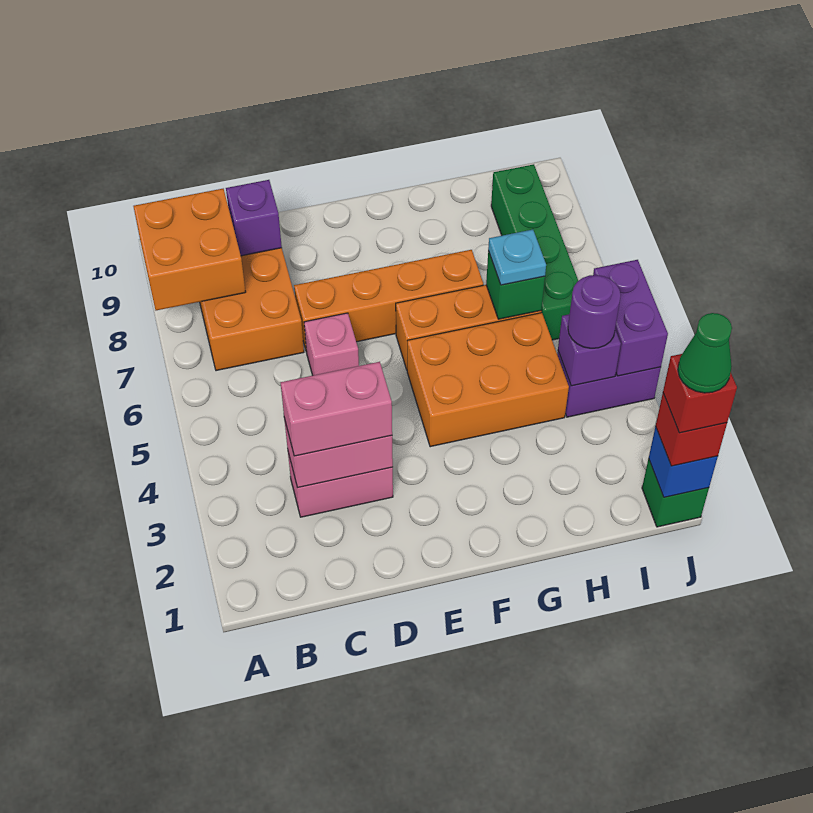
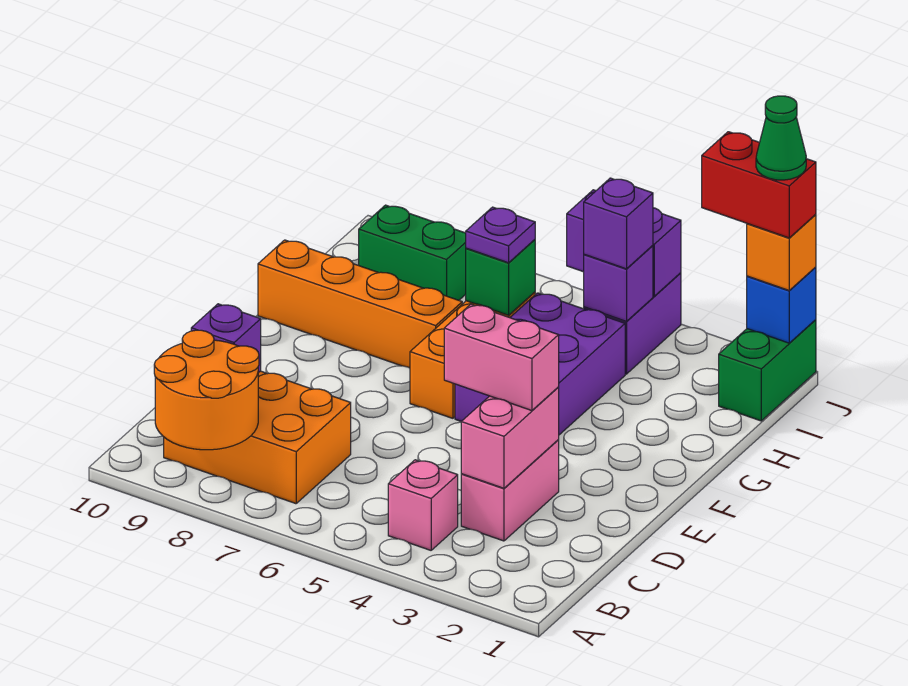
orange brick A8:B9 level 2 -> orange round brick A8:B9 level 2
pink brick C3:D3 level 3 -> pink brick D3:D4 level 3
pink brick D6 level 1 -> pink brick B4 level 1
orange brick D7:G7 level 1 -> orange brick G7:G10 level 1
orange brick F4:H5 level 1 -> purple brick F4:H5 level 1
cyan plate H6 level 3 -> purple plate H6 level 3
purple round brick I4 level 3 -> purple brick I4 level 3
green brick I6:I9 level 1 -> green brick I8:I9 level 1
green brick J1 level 1 -> green brick I1:J1 level 1
red brick J1 level 3 -> orange brick J1 level 3
red brick J1 level 4 -> red brick J1:J2 level 4

